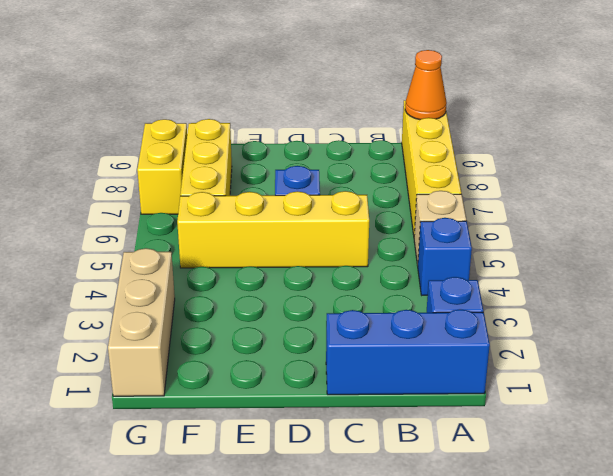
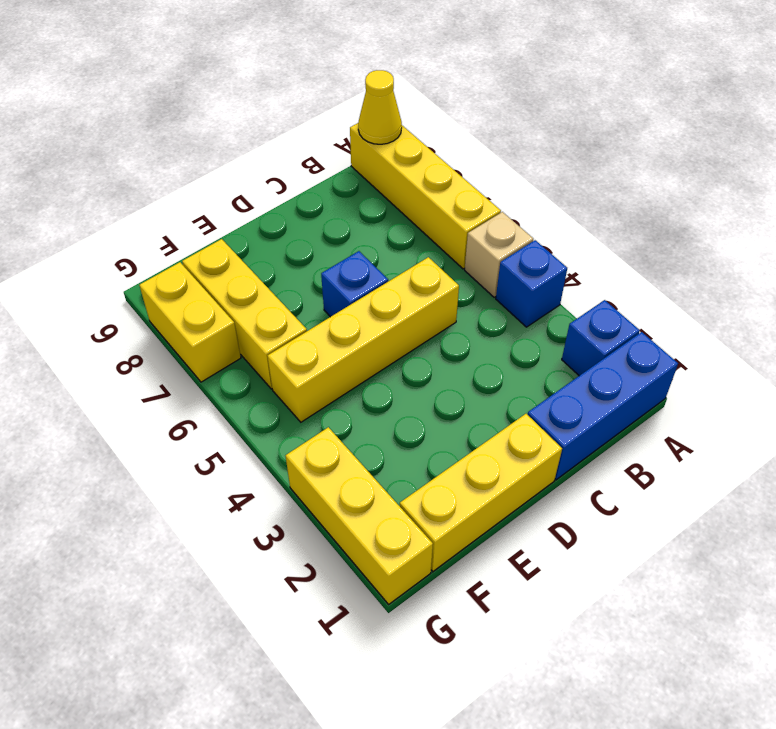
orange cone A9 level 2 -> yellow cone A9 level 2
none -> yellow brick D1:F1 level 1
tan brick G1:G3 level 1 -> yellow brick G1:G3 level 1

